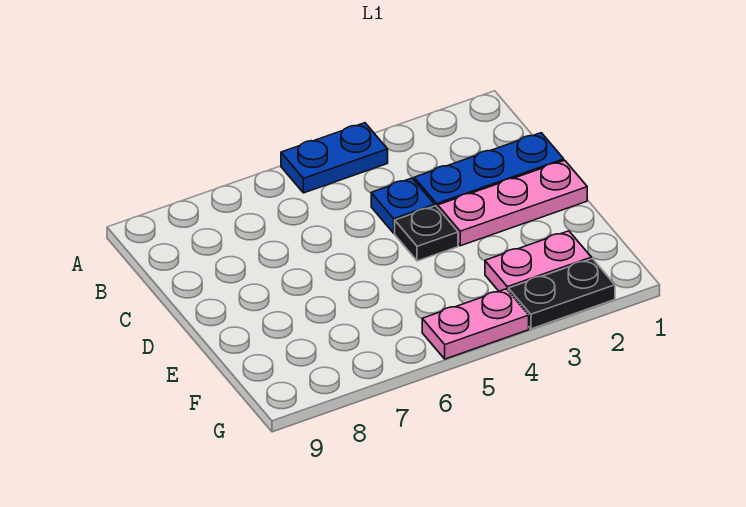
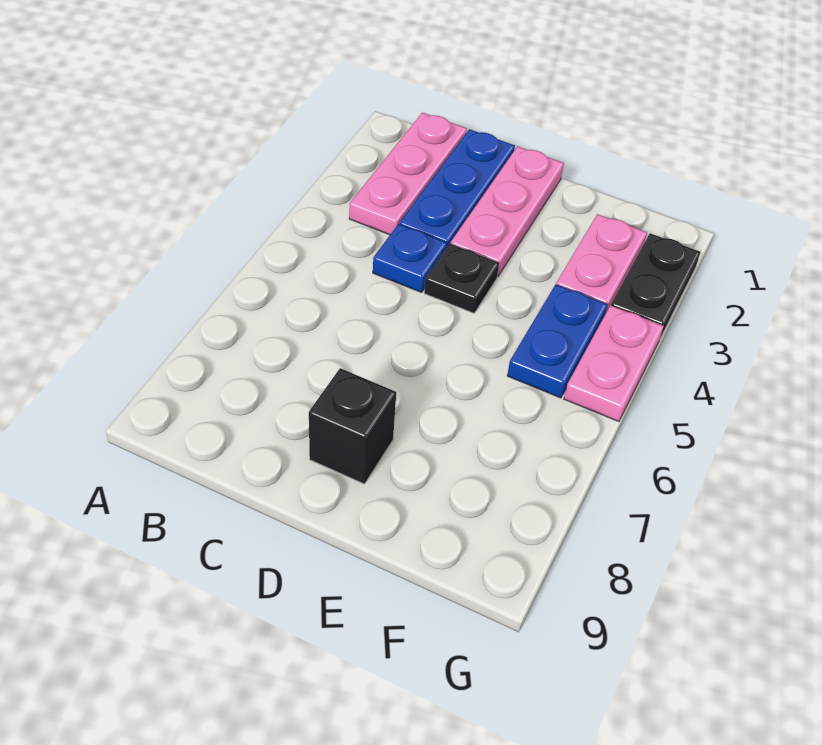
blue plate A4:A5 level 1 -> blue plate F4:F5 level 1
none -> pink plate B1:B3 level 1
none -> black brick D8 level 1

